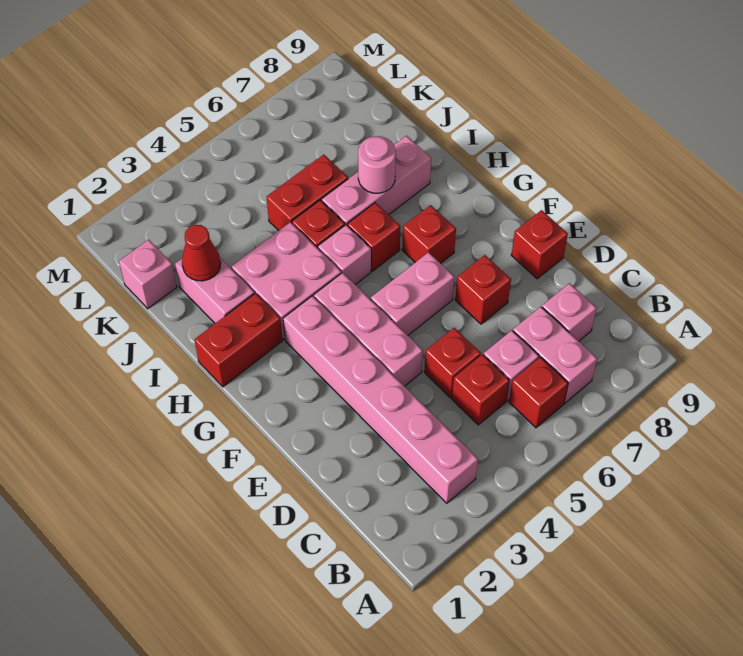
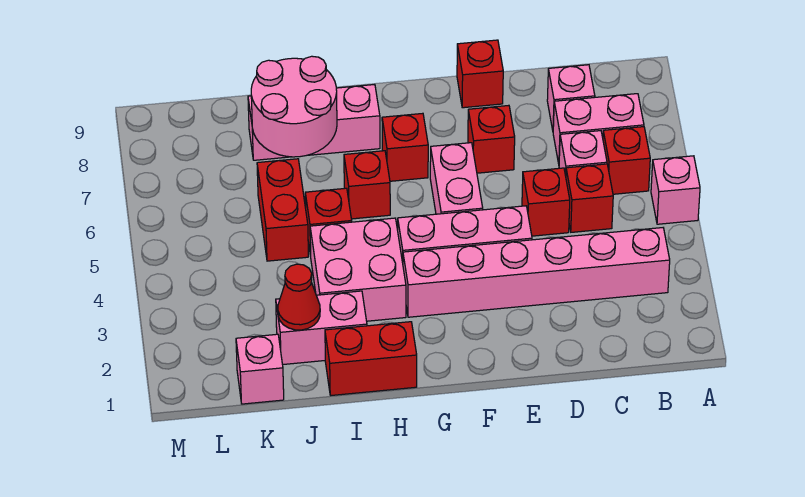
red brick H1:H2 level 1 -> red brick H1:I1 level 1
pink brick H5 level 1 -> pink brick A5 level 1
pink brick I6:I8 level 1 -> pink brick H8:J8 level 1
pink round brick I7 level 2 -> pink round brick I7:J8 level 2

